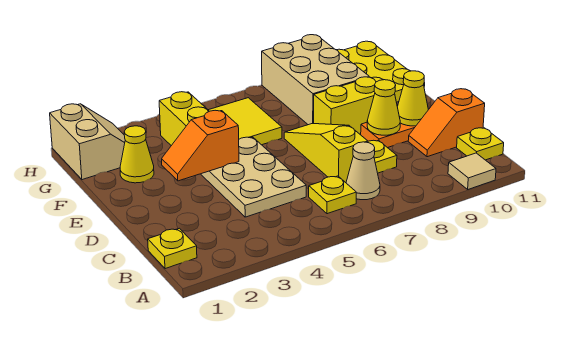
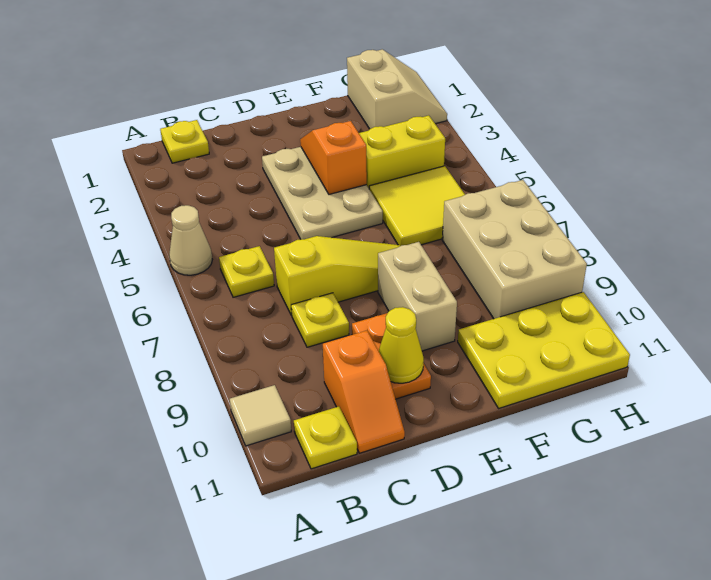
tan cone B7 level 1 -> tan cone A5 level 1
tan plate C4:E5 level 1 -> tan plate D3:E5 level 1
orange slope C10:C11 level 1 top 11 -> orange slope C10:C11 level 1 top 10
yellow cone D9 level 2 -> none
yellow brick E8:E9 level 1 -> tan brick E8:E9 level 1
yellow cone F2 level 1 -> none
tan brick F8:H9 level 1 -> tan brick G7:H9 level 1
tan slope G1:H2 level 1 top 1 -> tan slope G1:H2 level 1 top G

